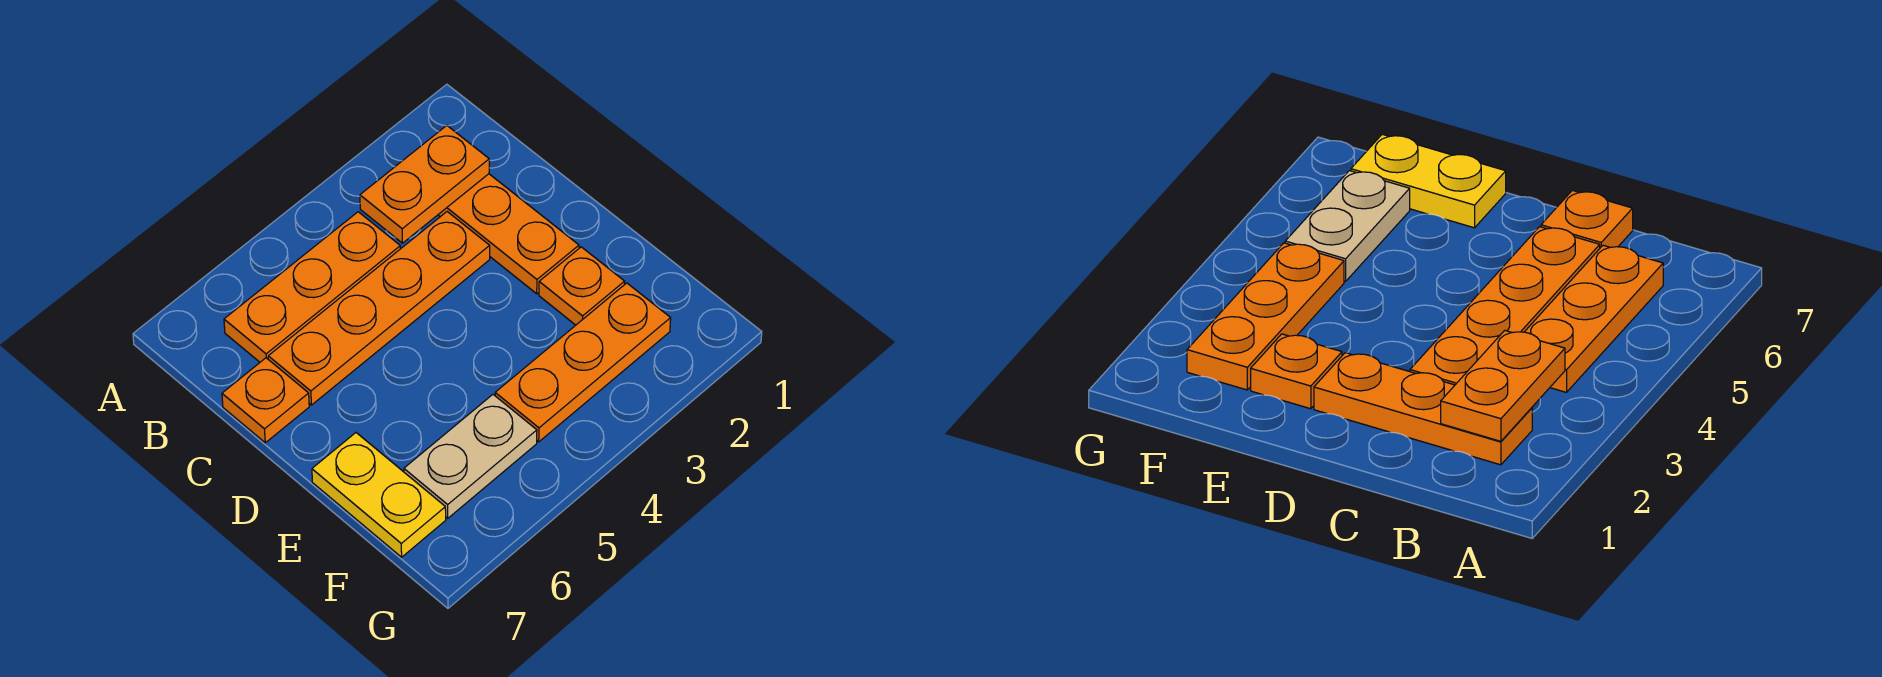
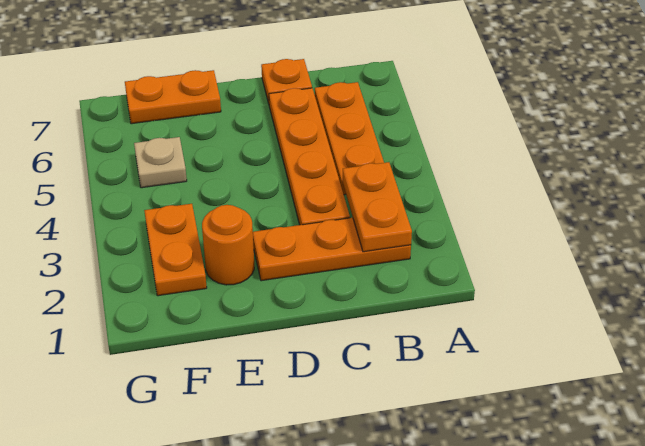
orange plate E2 level 1 -> orange round brick E2 level 1
yellow plate E7:F7 level 1 -> orange plate E7:F7 level 1
orange plate F2:F4 level 1 -> orange plate F2:F3 level 1
tan plate F5:F6 level 1 -> tan plate F5 level 1

